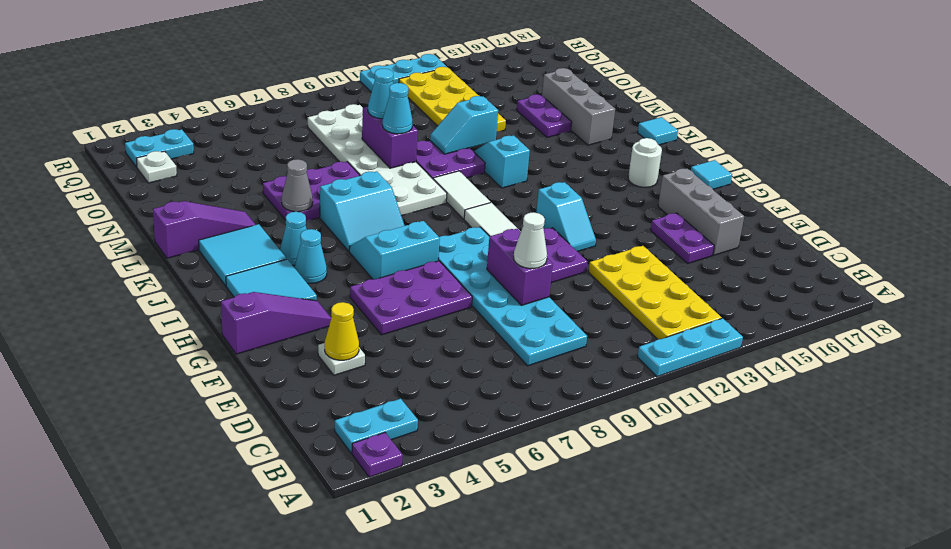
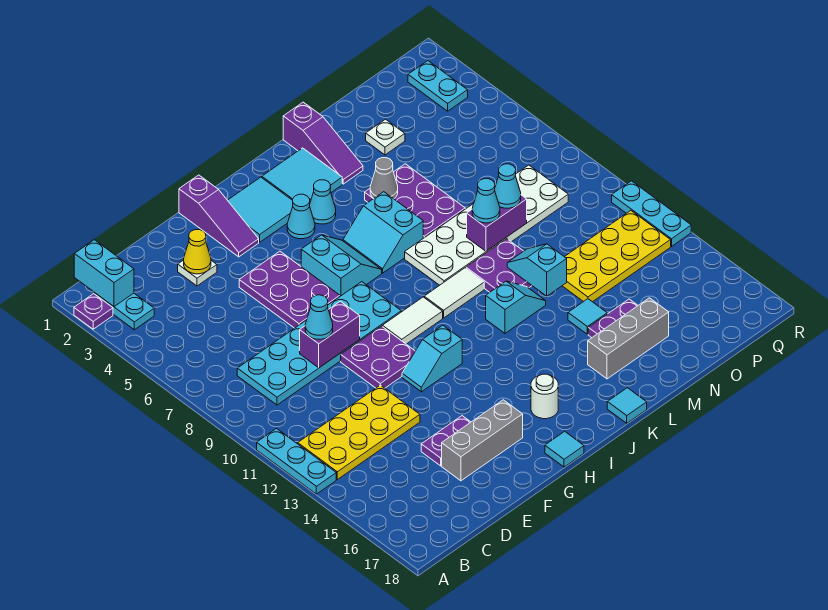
none -> cyan brick B1:B2 level 2
white cone E9 level 3 -> cyan cone E9 level 3
none -> cyan tile M14 level 1
white plate P2 level 1 -> white plate N3 level 1

